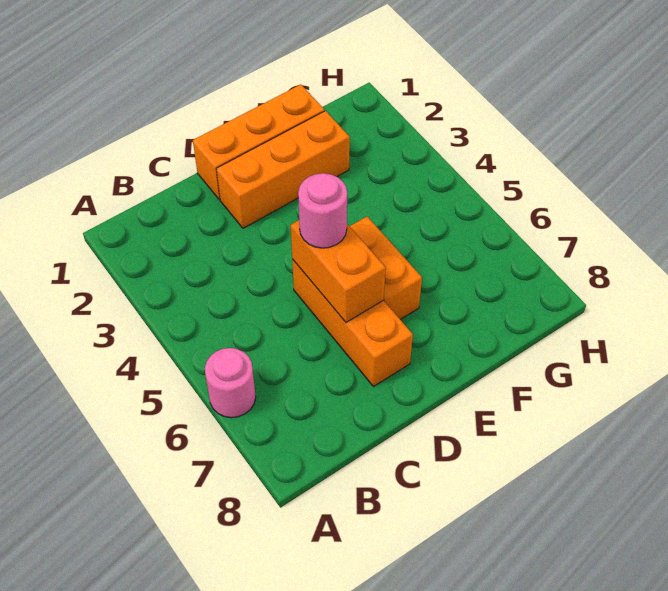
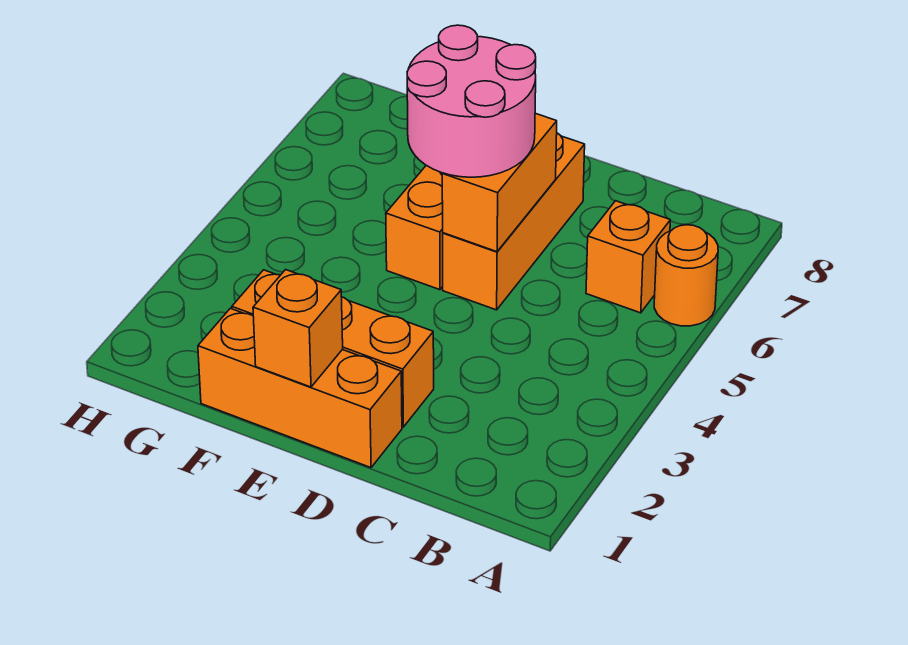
pink round brick A6 level 1 -> orange round brick A6 level 1
none -> orange brick B6 level 1
pink round brick D5 level 3 -> pink round brick D5:E6 level 3
none -> orange brick E1 level 2

